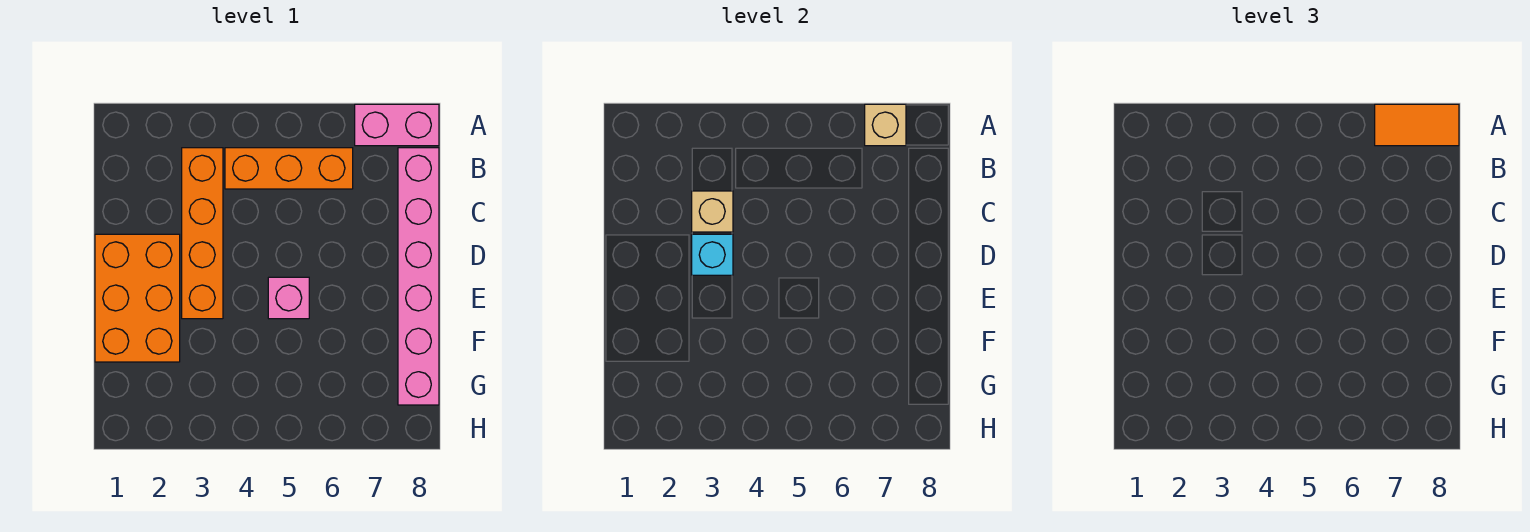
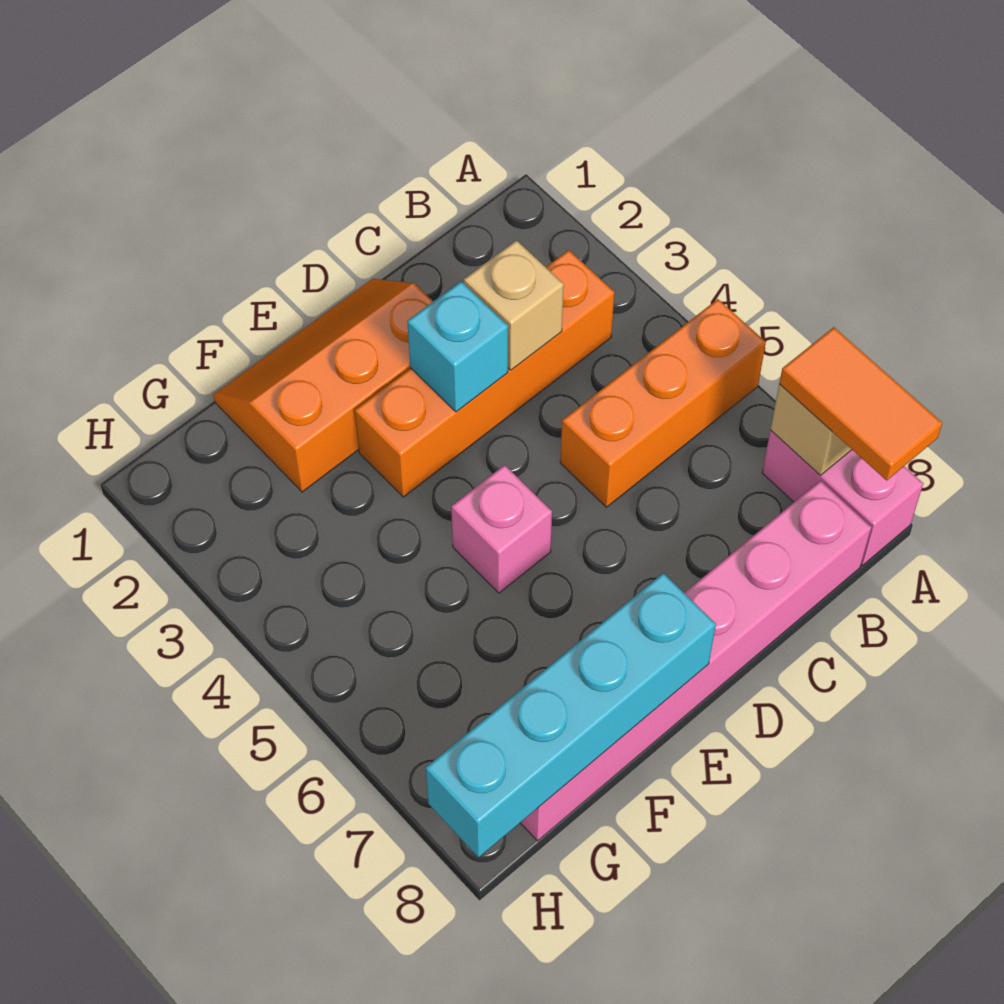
orange brick B4:B6 level 1 -> orange brick A5:C5 level 1
orange brick D1:F2 level 1 -> orange slope D1:F2 level 1 top 2
none -> cyan brick E8:H8 level 2

